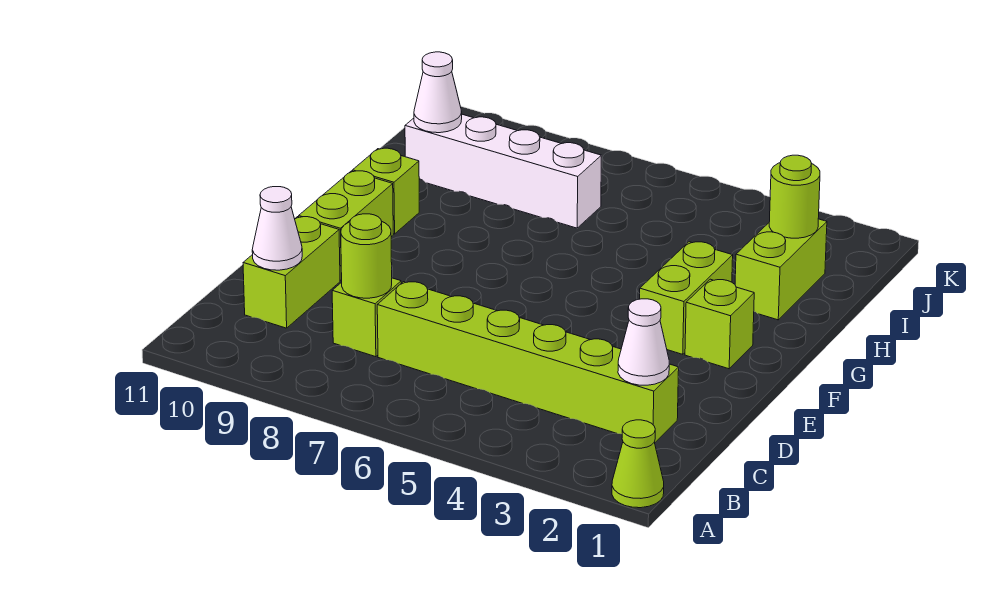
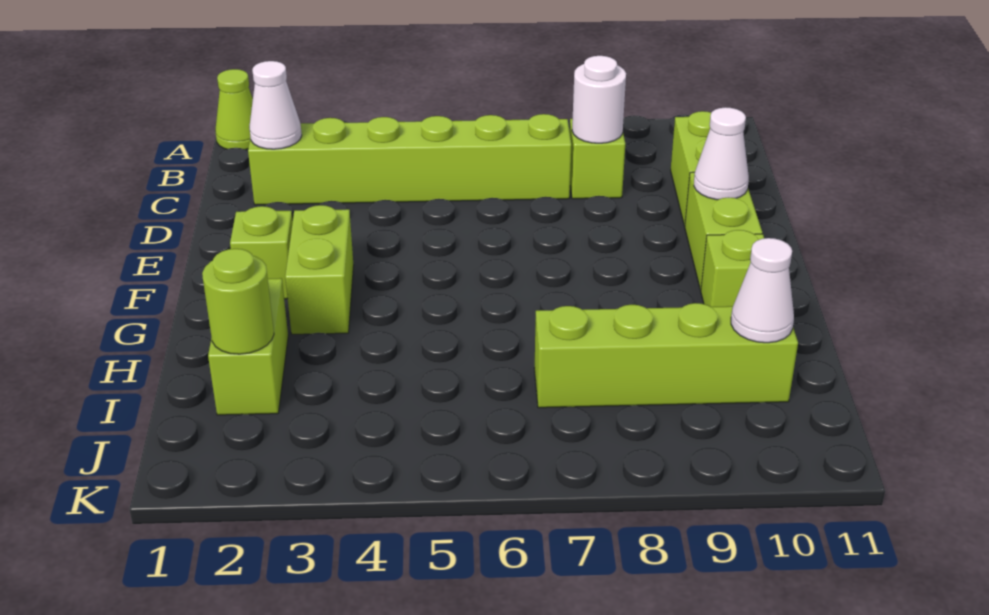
lime round brick C8 level 2 -> white round brick C8 level 2
white cone C10 level 2 -> white cone E10 level 2
white brick I7:I10 level 1 -> lime brick I7:I10 level 1

